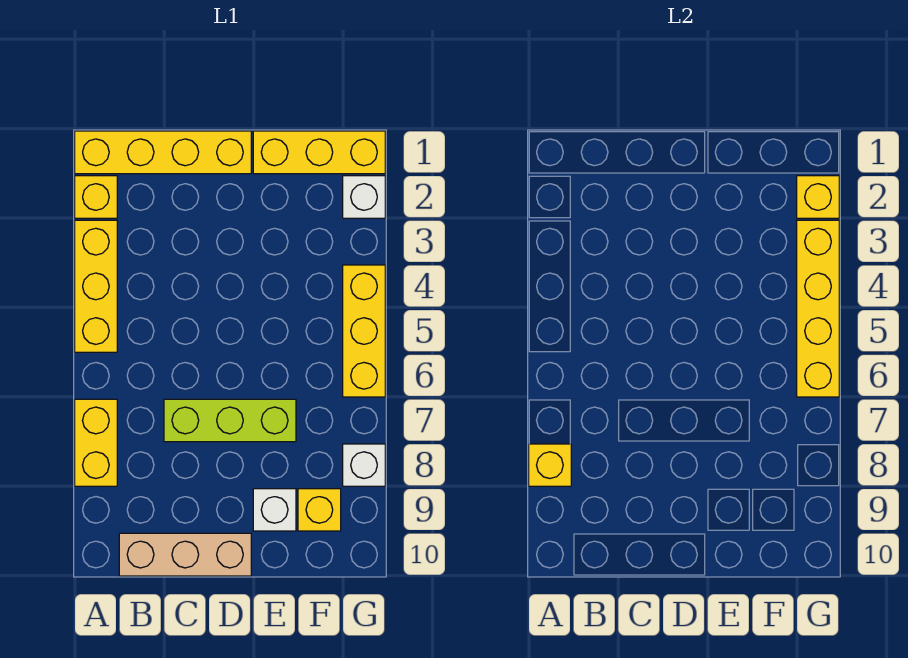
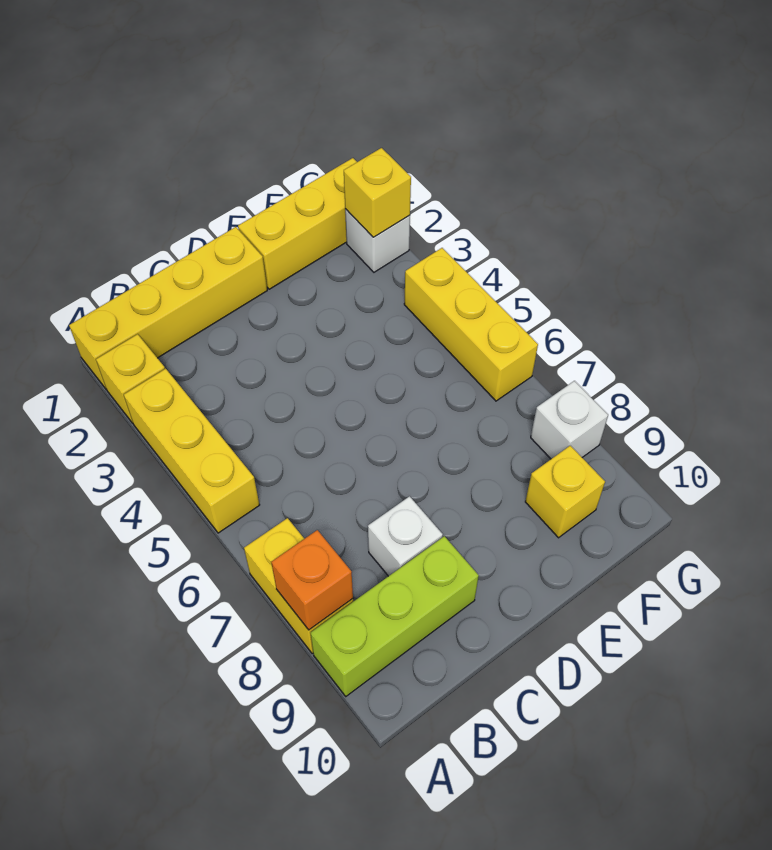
yellow brick A8 level 2 -> orange brick A8 level 2
tan brick B10:D10 level 1 -> none
lime brick C7:E7 level 1 -> lime brick A9:C9 level 1
white brick E9 level 1 -> white brick C8 level 1
yellow brick G3:G6 level 2 -> none

